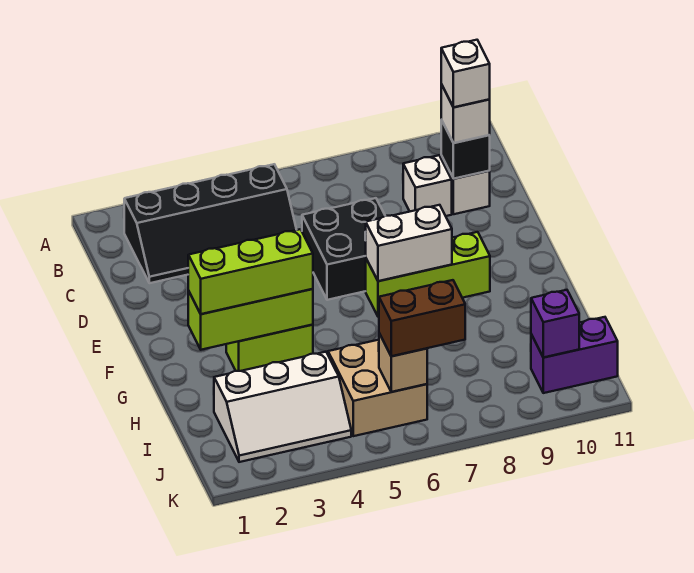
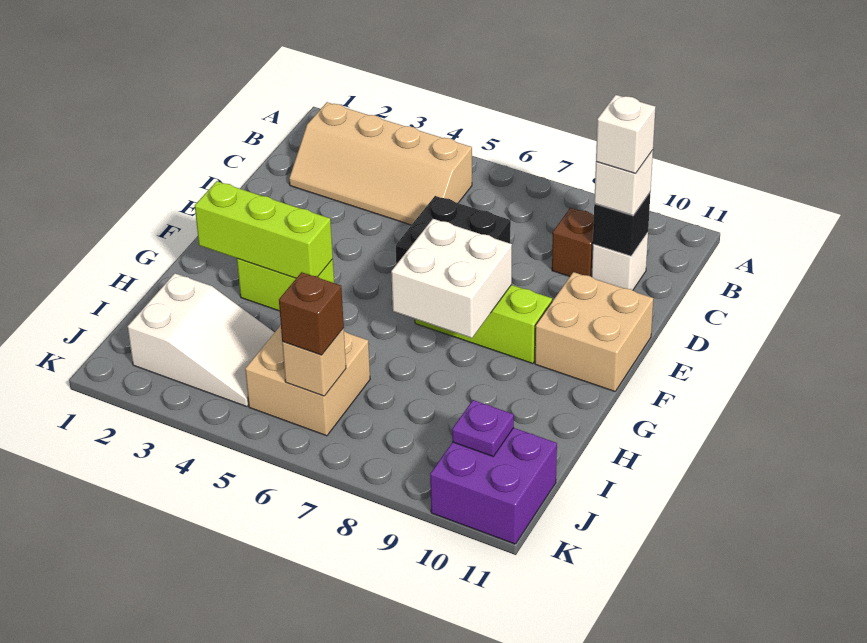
black slope B2:C5 level 1 top B -> tan slope B2:C5 level 1 top B
white brick C9 level 1 -> brown brick C9 level 1
none -> tan brick E10:F11 level 1
white brick F7:F8 level 2 -> white brick F7:G8 level 2
lime brick G2:G4 level 3 -> none
white slope I2:J4 level 1 top I -> white slope I2:J4 level 1 top 2
brown brick J6:J7 level 3 -> brown brick J6 level 3
purple brick J10:J11 level 1 -> purple brick J10:K11 level 1
purple brick J10 level 2 -> purple plate J10 level 2

